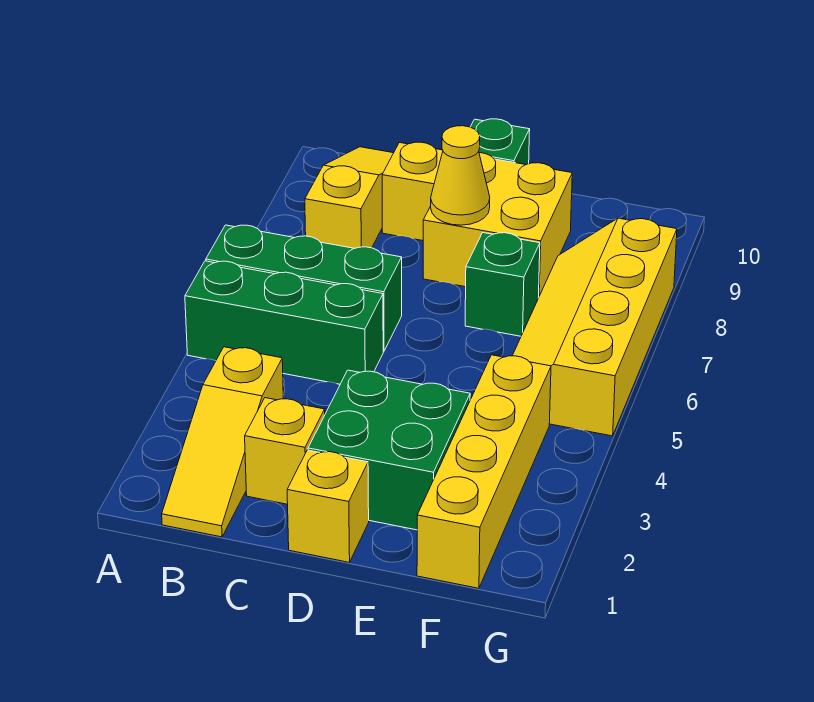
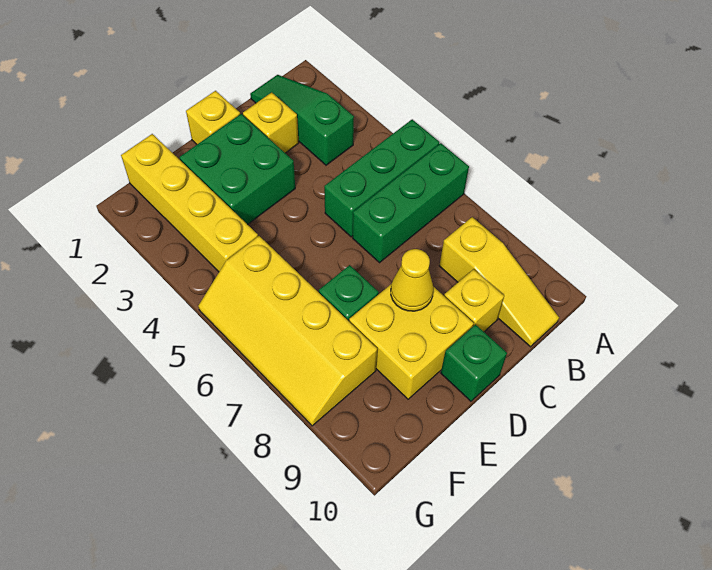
yellow slope B1:B3 level 1 top 3 -> green slope B1:B3 level 1 top 3
yellow slope F5:G8 level 1 top G -> yellow slope F5:G8 level 1 top F

